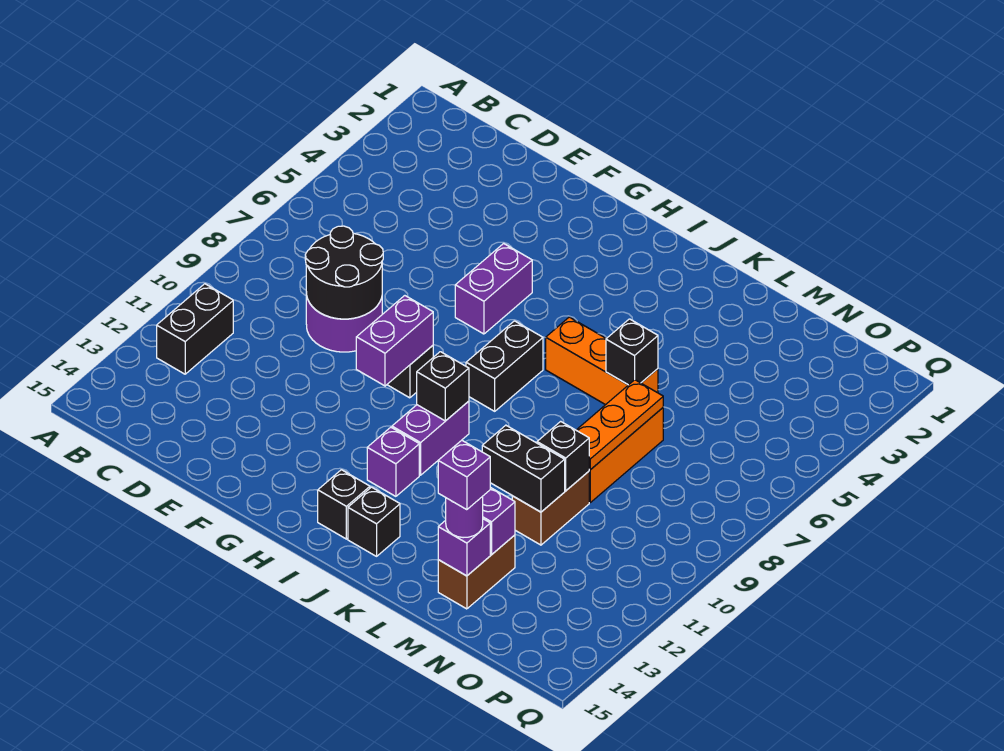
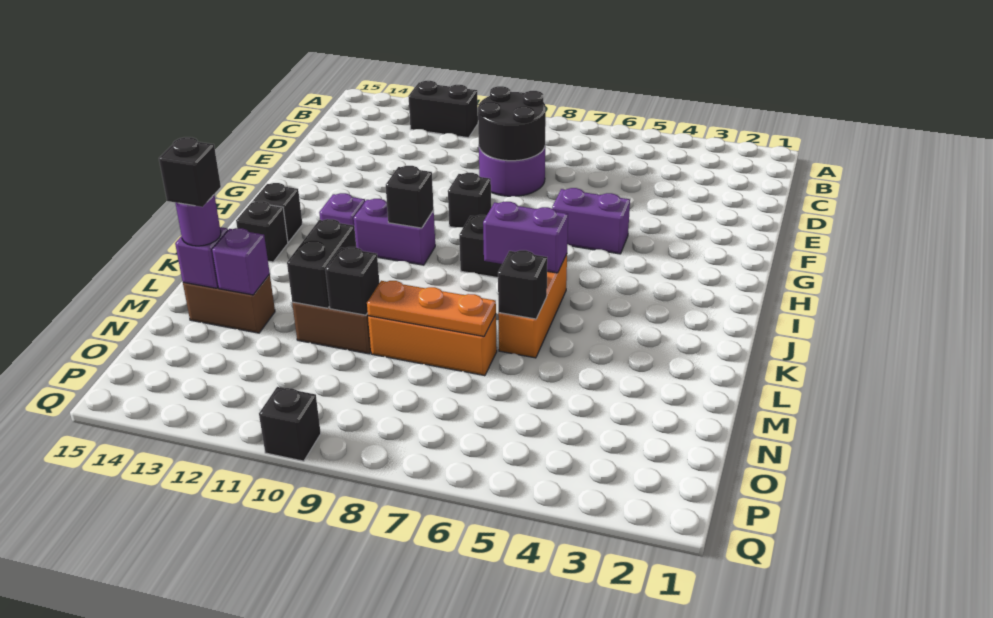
purple brick G9:G10 level 2 -> purple brick J6:J7 level 2
purple brick M14 level 4 -> black brick M14 level 4
none -> black brick Q10 level 1

